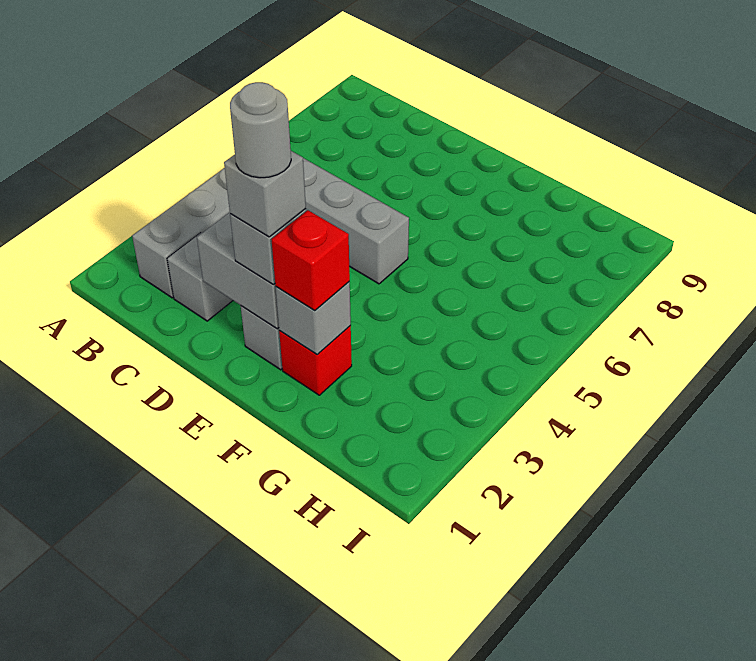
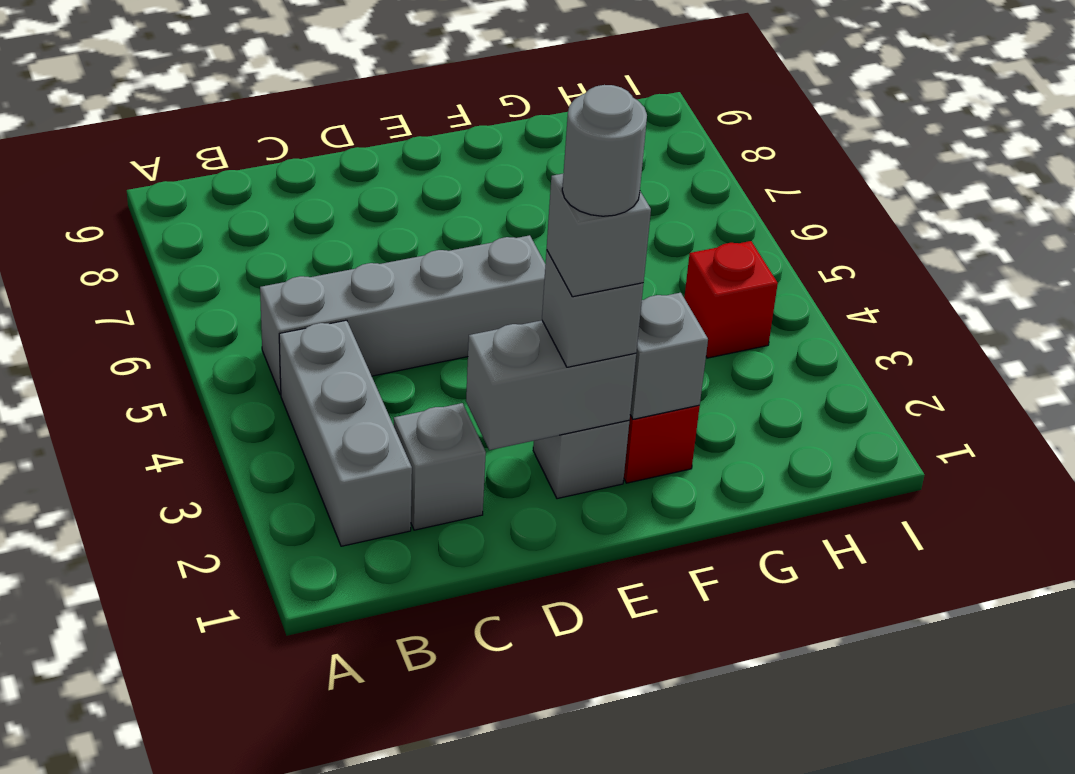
red brick F2 level 3 -> red brick H4 level 1

